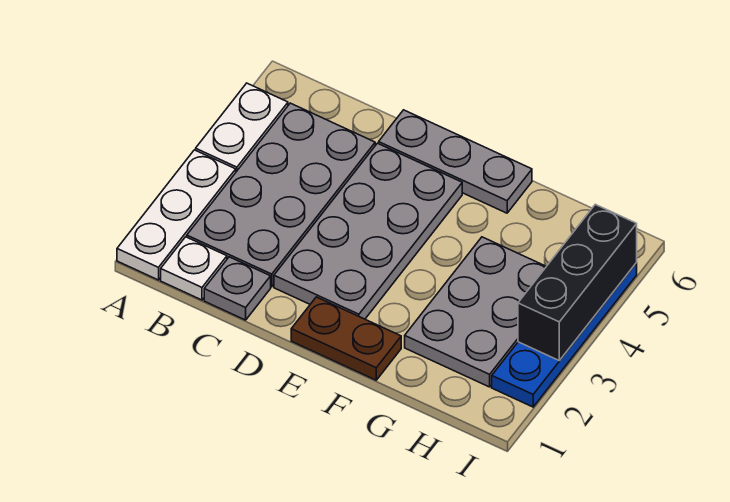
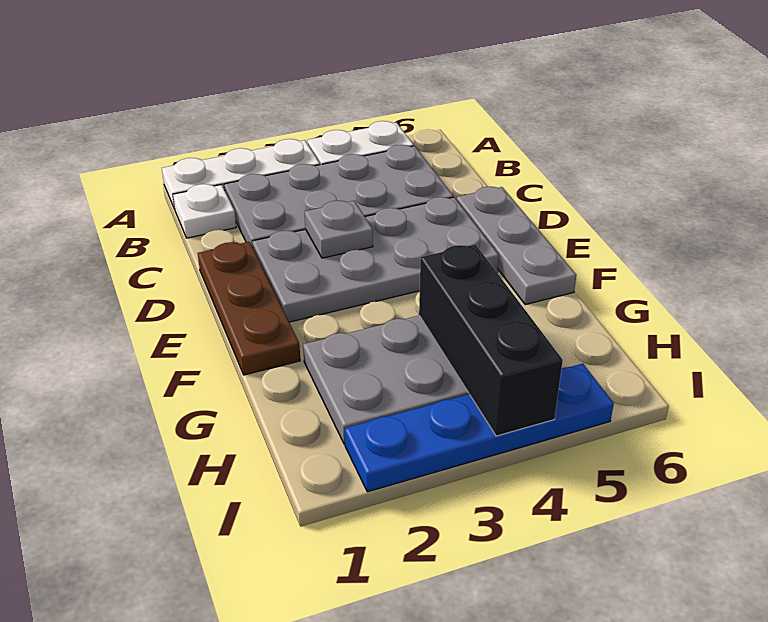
grey plate C1 level 1 -> grey plate D3 level 2
brown plate E1:F1 level 1 -> brown plate D1:F1 level 1
black brick I3:I5 level 2 -> black brick G4:I4 level 2

